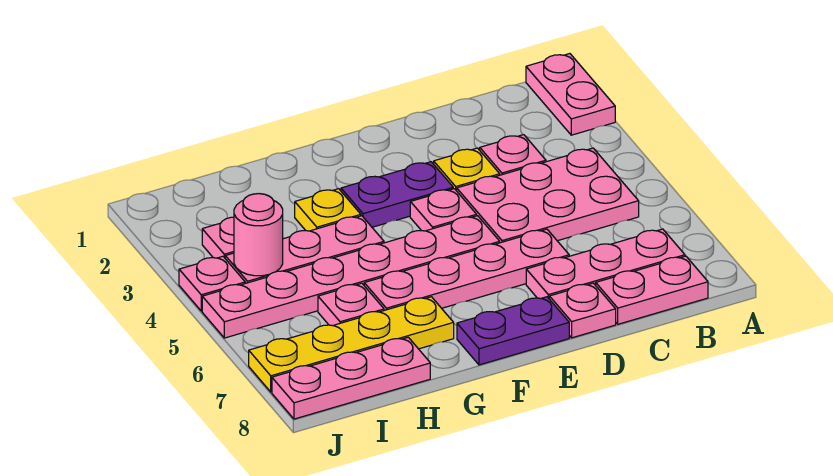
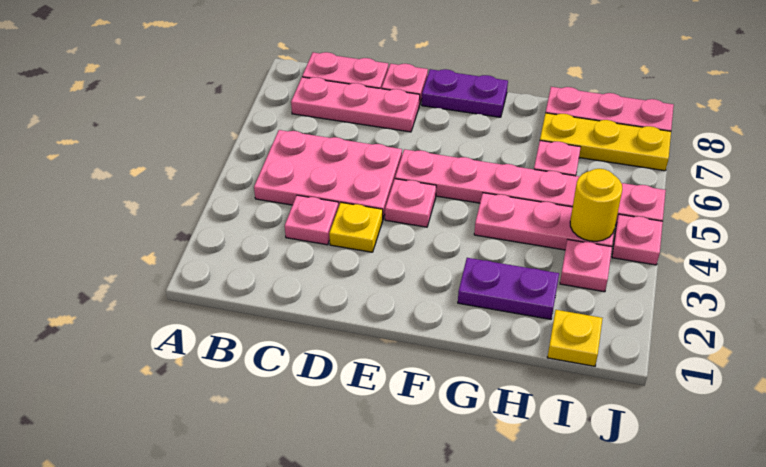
pink plate A1:A2 level 1 -> none
pink plate D6:G6 level 1 -> none
purple plate E3:F3 level 1 -> purple plate G2:H2 level 1
yellow plate G3 level 1 -> yellow plate I1 level 1
yellow plate G7:J7 level 1 -> yellow plate H7:J7 level 1
pink round brick I4 level 2 -> yellow round brick I4 level 2

